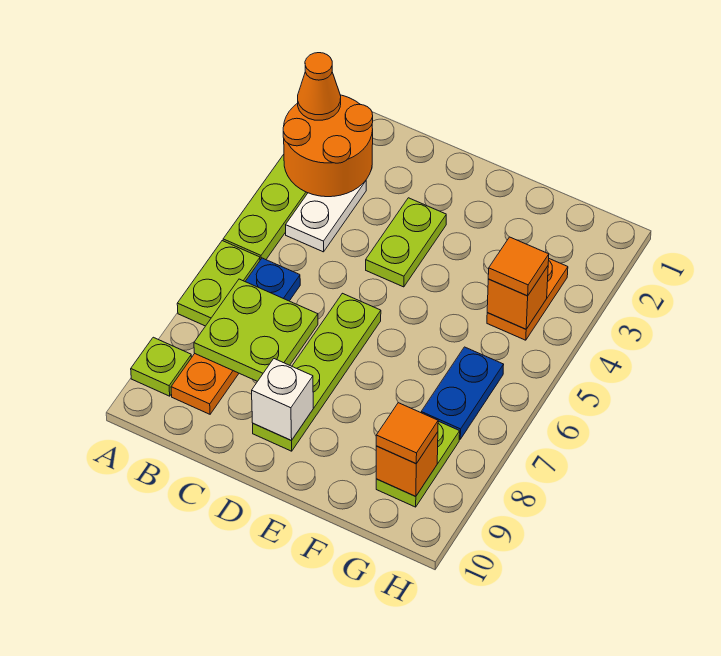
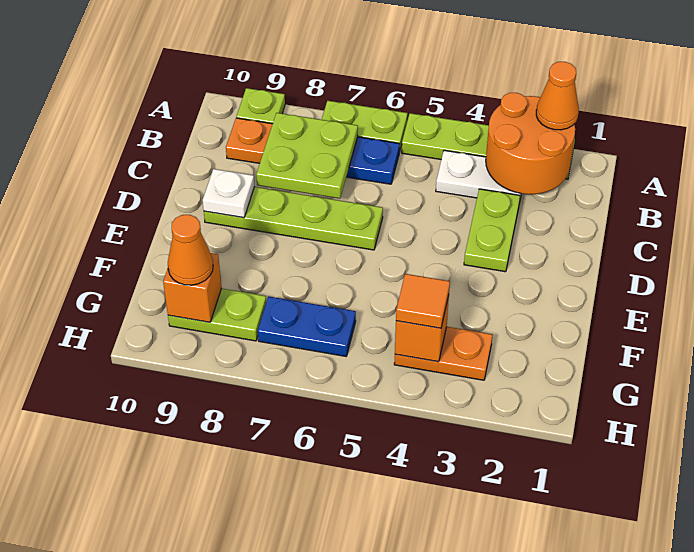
lime plate D3:D4 level 1 -> lime plate C3:D3 level 1
white brick D9 level 2 -> white plate D9 level 2
orange tile G9 level 3 -> orange cone G9 level 3

